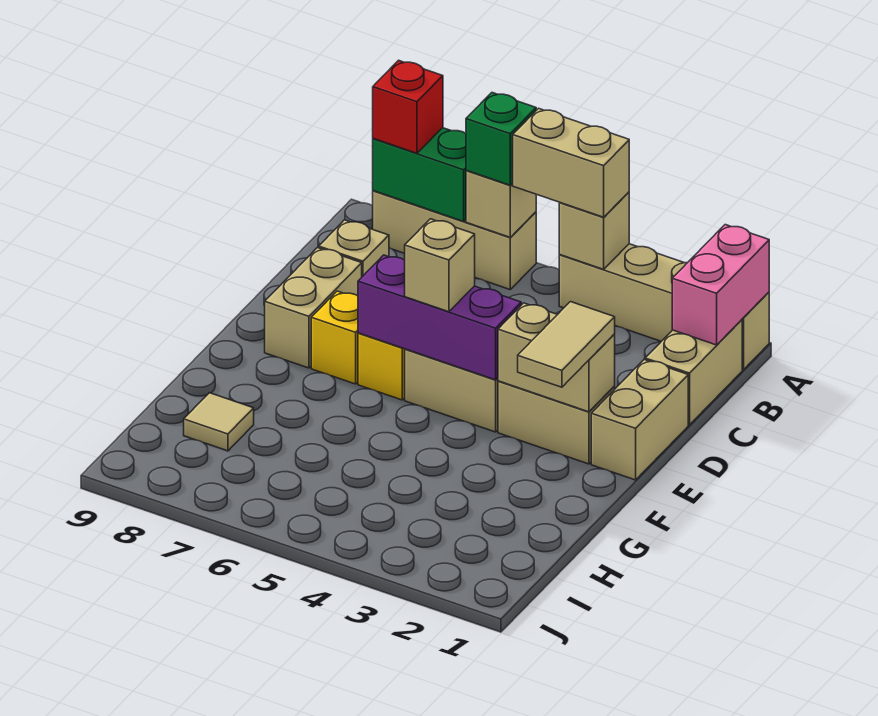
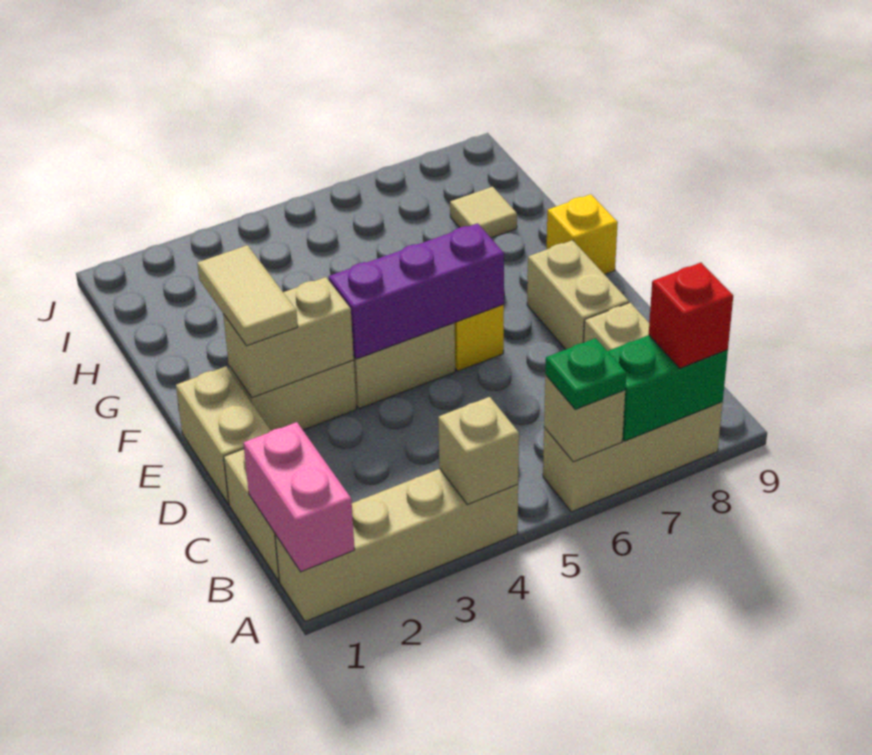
tan brick A4:A5 level 3 -> none
green brick A6 level 3 -> green plate A6 level 3
tan brick E5 level 3 -> none
yellow brick E7 level 1 -> yellow brick F9 level 1

